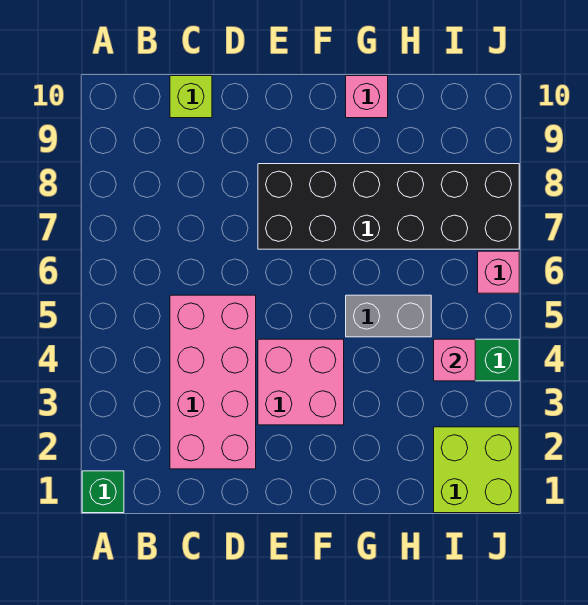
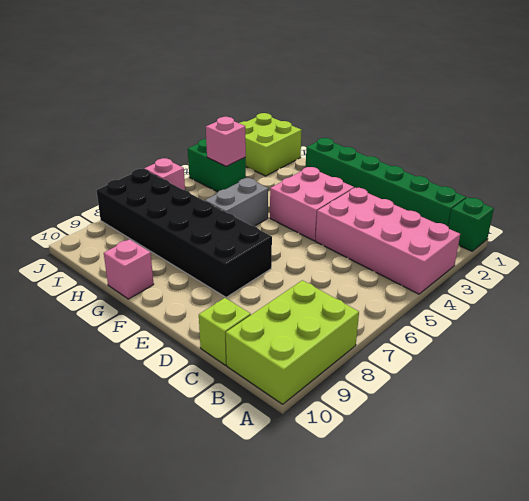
none -> lime brick A8:B10 level 1
none -> green brick B1:G1 level 1
pink brick C2:D5 level 1 -> pink brick A3:D4 level 1
grey brick G5:H5 level 1 -> grey brick G5:G6 level 1

